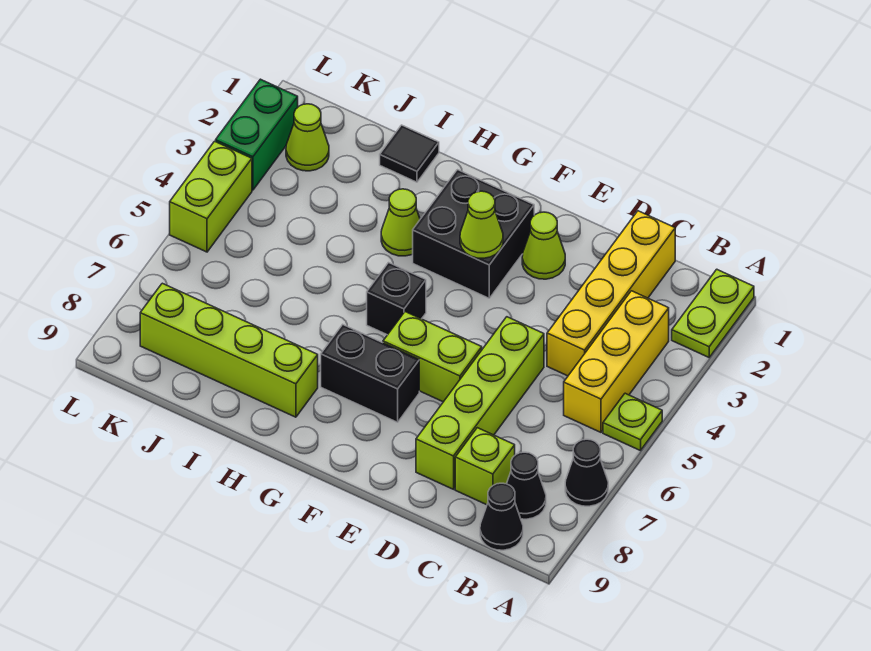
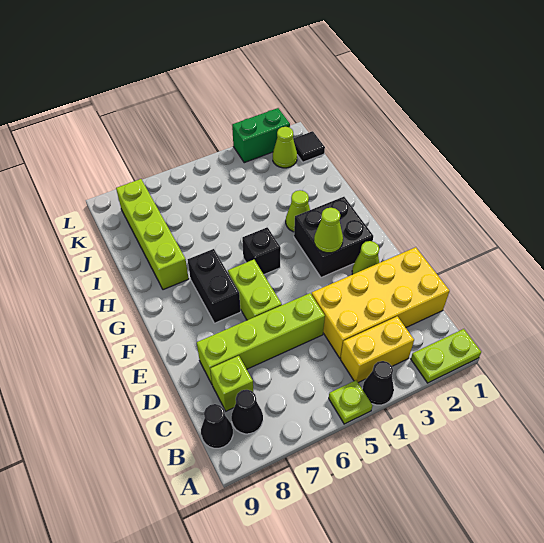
black cone A7 level 1 -> black cone A4 level 1
yellow brick B3:B5 level 1 -> yellow brick B3:B4 level 1
yellow brick C1:C4 level 1 -> yellow brick C1:D4 level 1
black tile I1 level 1 -> black tile K1 level 1
lime brick L4:L5 level 1 -> none

